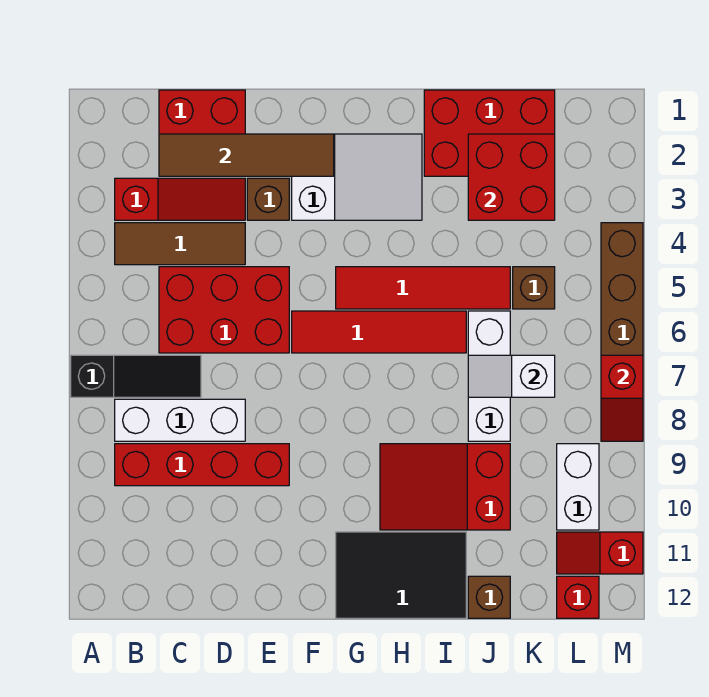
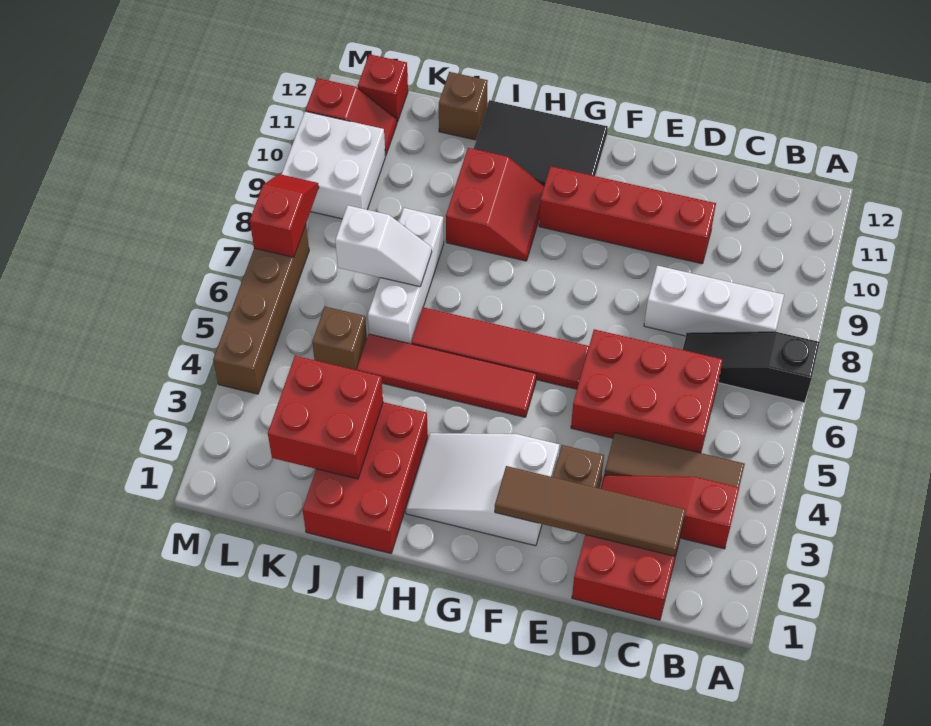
red brick B9:E9 level 1 -> red brick D10:G10 level 1
red slope H9:J10 level 1 top J -> red slope H9:I10 level 1 top I
red brick I1:K2 level 1 -> red brick I1:J3 level 1
white brick L9:L10 level 1 -> white brick L9:M10 level 1

